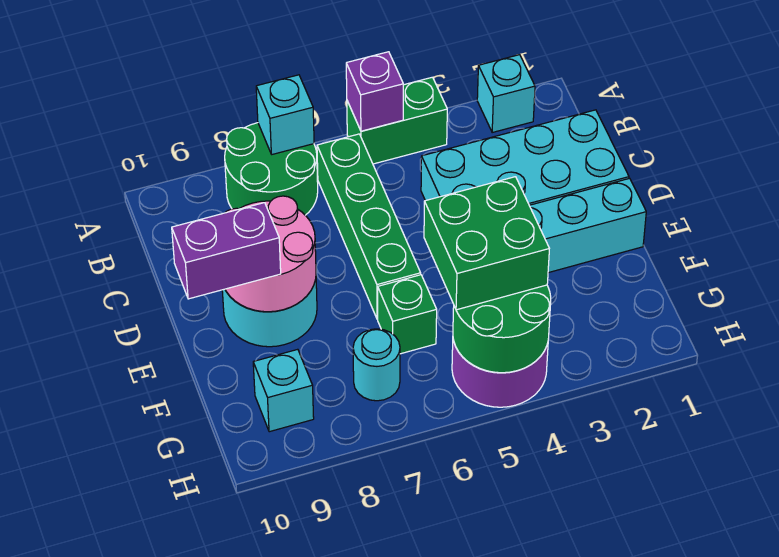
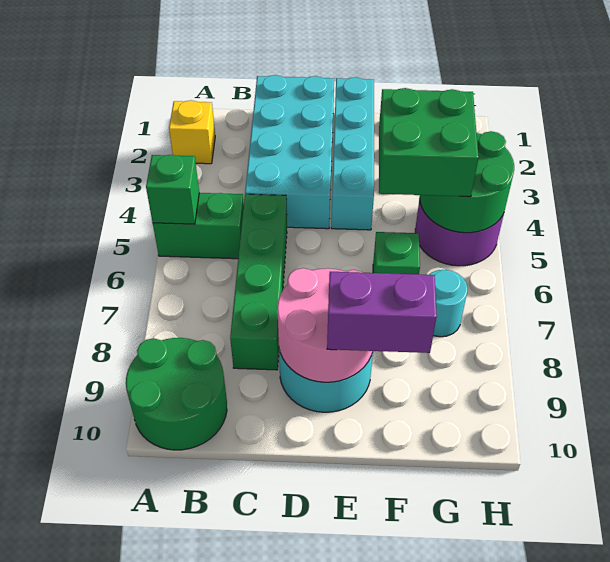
cyan brick A2 level 1 -> yellow brick A2 level 1
green brick A4:A5 level 1 -> green brick A5:B5 level 1
purple brick A5 level 2 -> green brick A5 level 2
green round brick A7:B8 level 1 -> green round brick A9:B10 level 1
cyan brick A7 level 2 -> none
green brick B6:E6 level 1 -> green brick C5:C8 level 1
purple brick E9:E10 level 3 -> purple brick E9:F9 level 3
cyan brick G9 level 1 -> none

